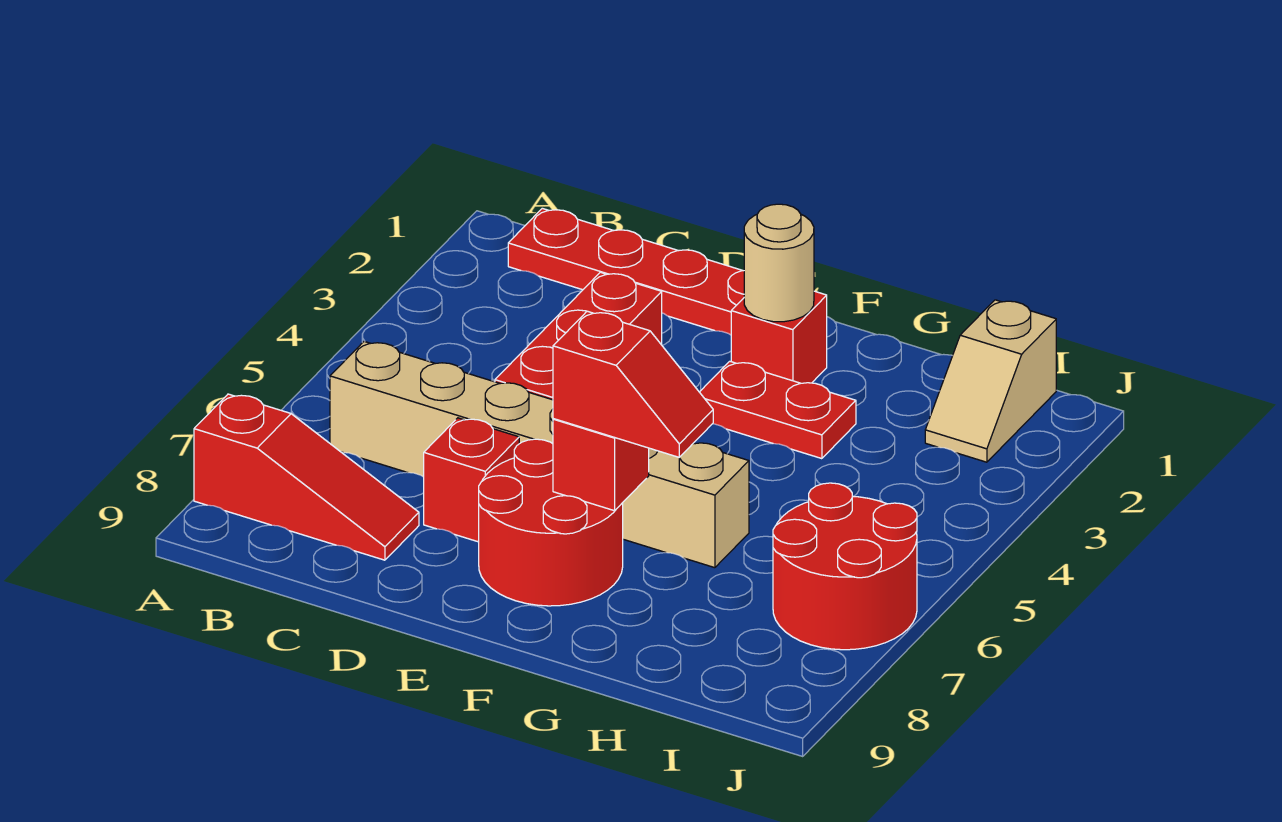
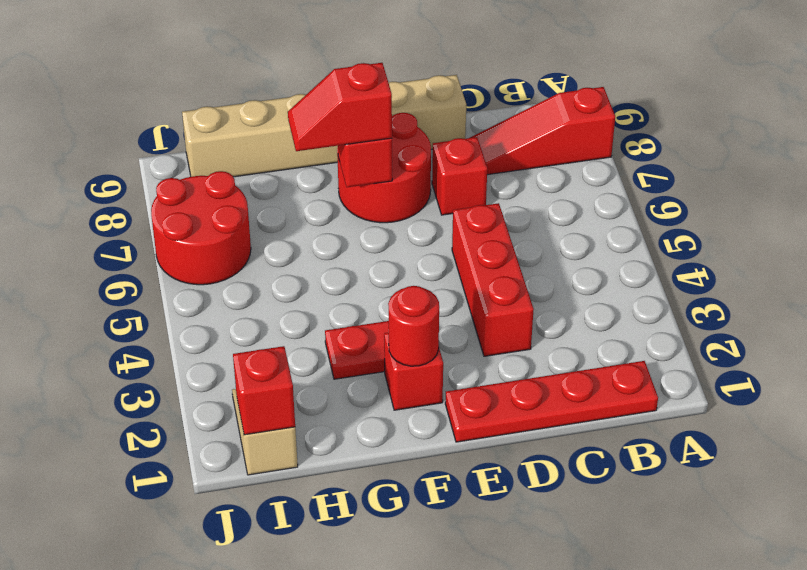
tan brick B6:G6 level 1 -> tan brick D9:I9 level 1
tan round brick F2 level 2 -> red round brick F2 level 2
none -> red brick I1 level 2

